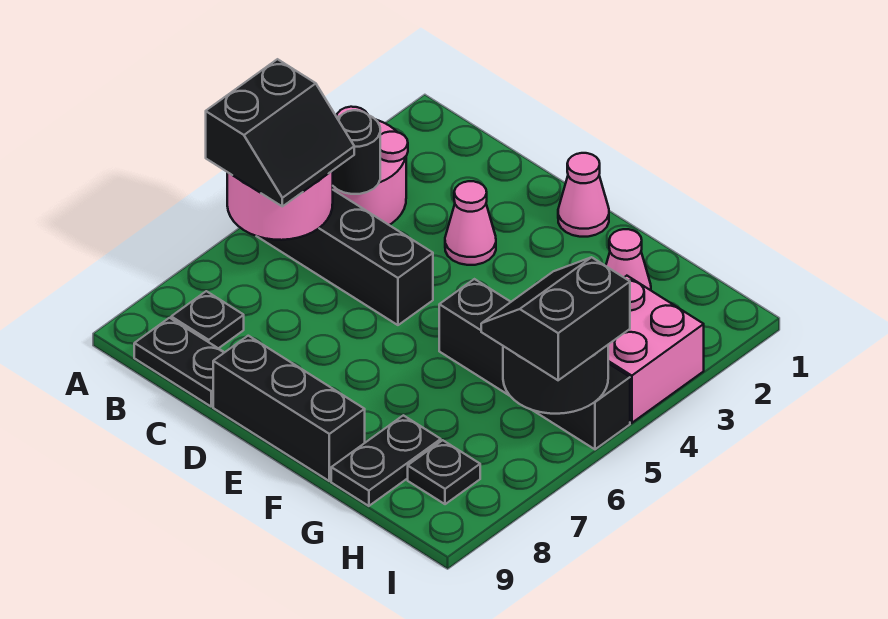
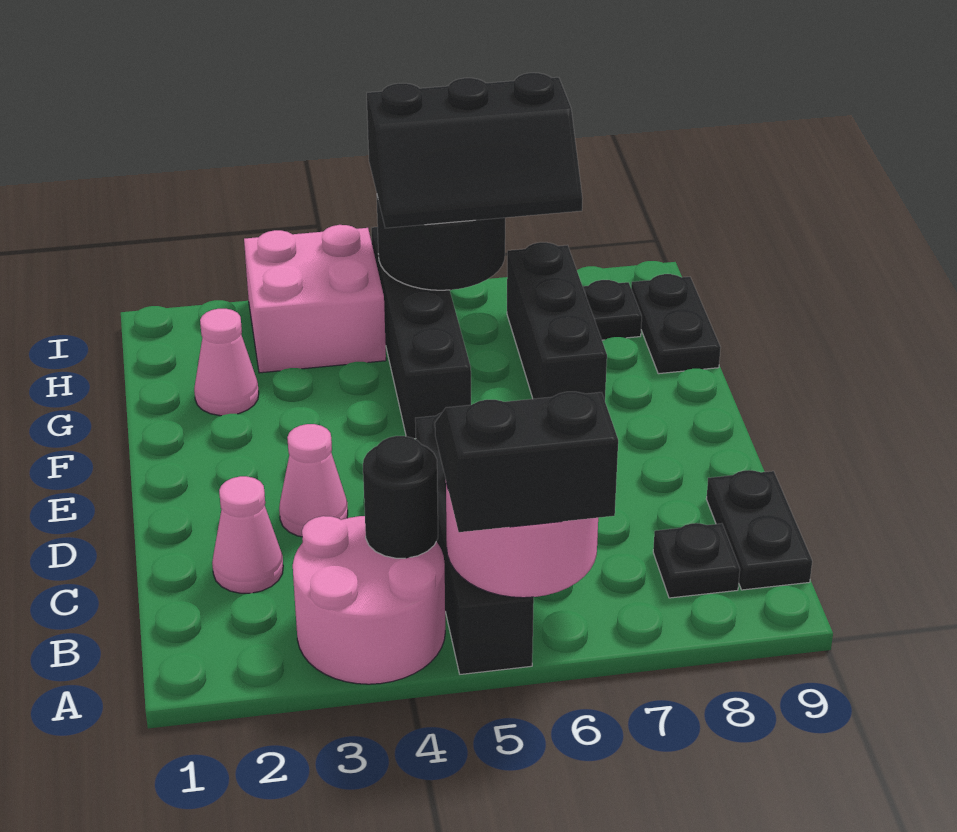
black brick D9:F9 level 1 -> black brick F7:H7 level 1
pink cone E1 level 1 -> pink cone C2 level 1
black plate G8:G9 level 1 -> black plate G9:H9 level 1
black slope H5:I6 level 3 top I -> black slope H5:I7 level 3 top I

